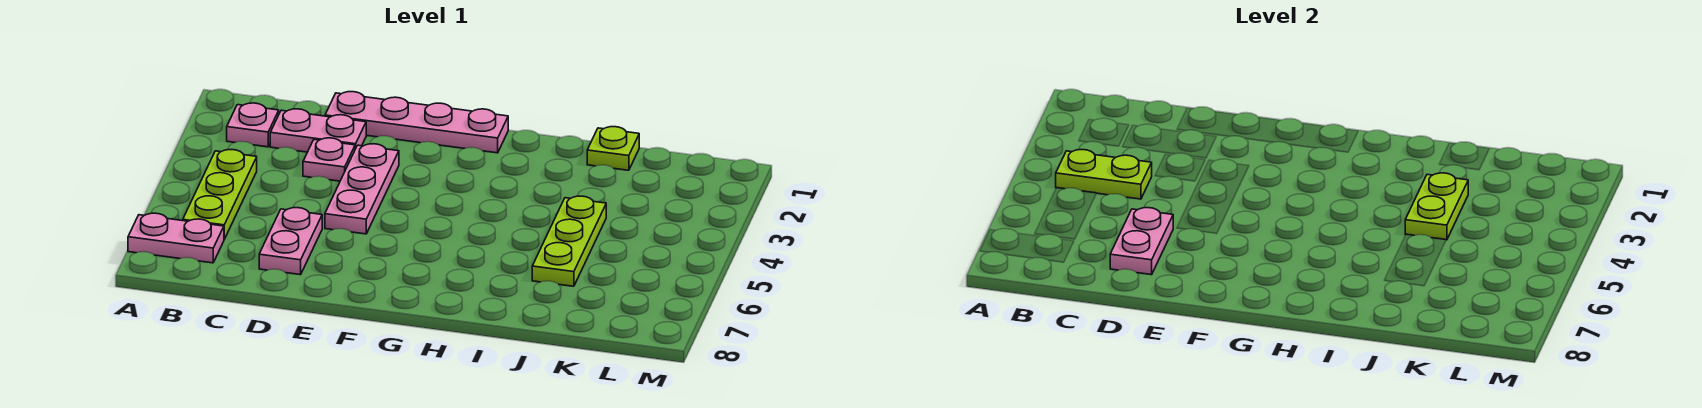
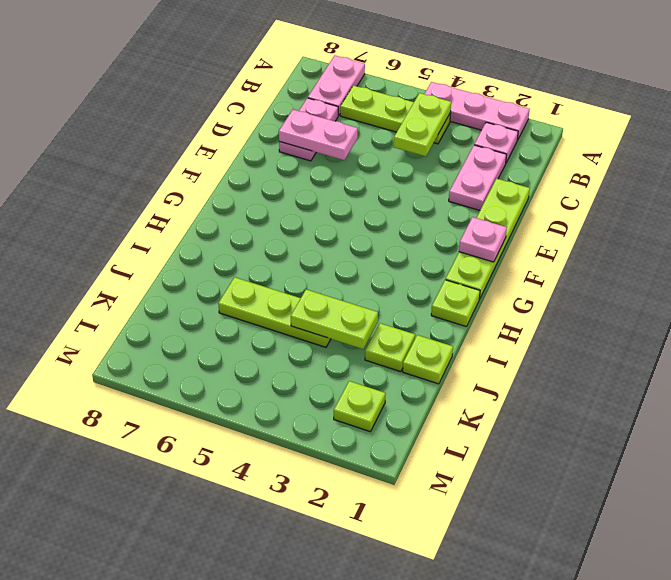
pink plate D1:G1 level 1 -> lime plate D1:G1 level 1
pink plate D3 level 1 -> pink plate F1 level 2
pink plate D6:D7 level 1 -> pink plate C7:D7 level 1
pink plate E3:E5 level 1 -> pink plate A2:A4 level 1
none -> lime plate H1 level 1
none -> lime plate J2 level 1
none -> lime plate L2 level 1

